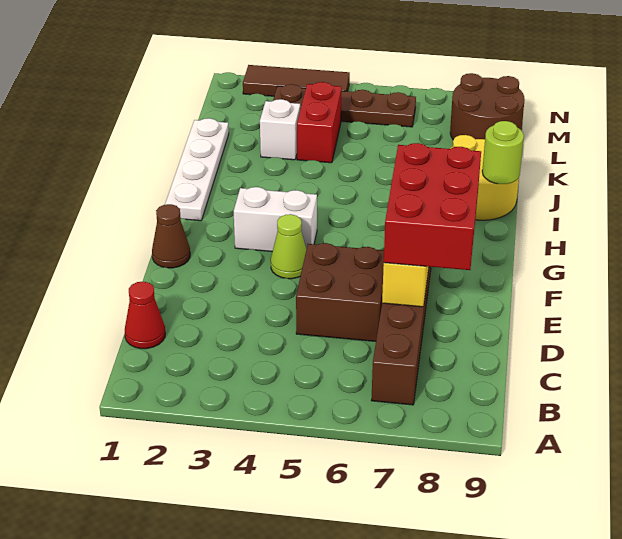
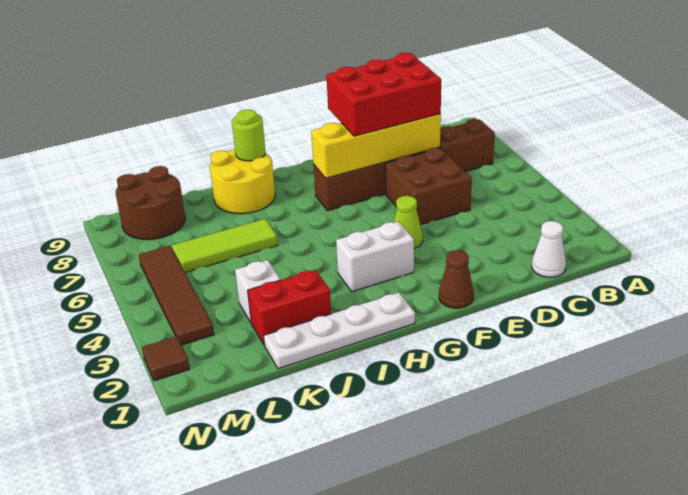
red cone C1 level 1 -> white cone C1 level 1
white brick G3:G4 level 1 -> white brick G3:H3 level 1
none -> lime tile J6:L6 level 1
red brick K4:L4 level 1 -> red brick J2:K2 level 1
brown plate M3:M6 level 1 -> brown tile M3:M6 level 1
brown tile N2:N4 level 1 -> brown tile N2 level 1

